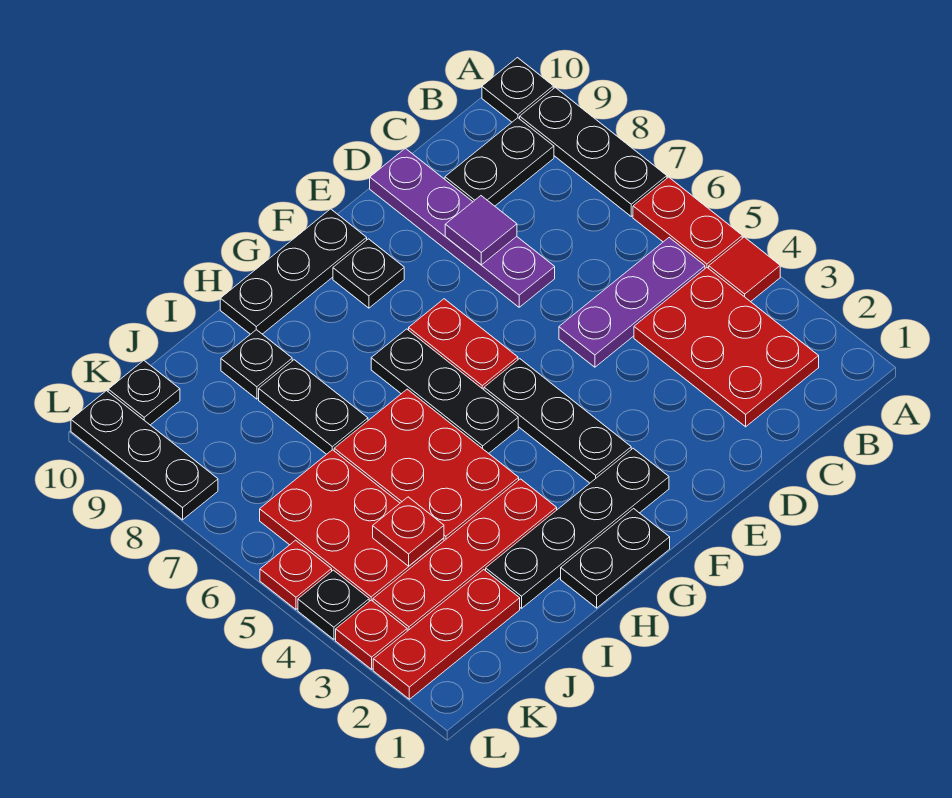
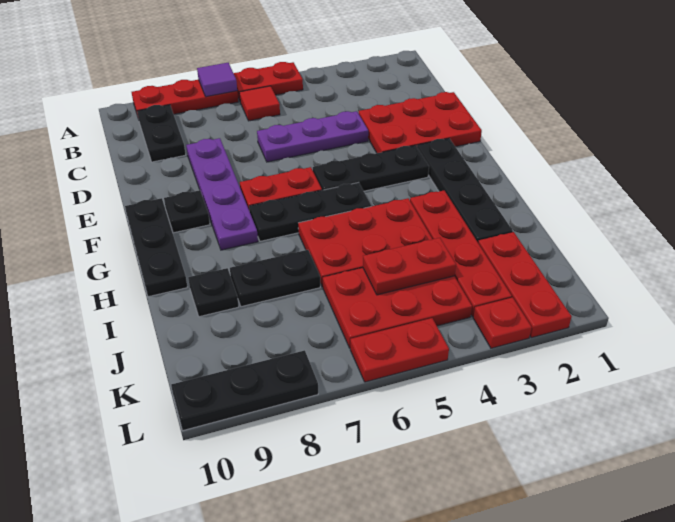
red tile A4 level 1 -> red tile B6 level 1
black plate A7:A9 level 1 -> red plate A7:A9 level 1
black plate A10 level 1 -> none
red plate B2:C4 level 1 -> red plate D1:E3 level 1
purple plate B5:D5 level 1 -> purple plate D4:D6 level 1
purple plate D7:D10 level 1 -> purple plate D8:G8 level 1
purple tile D8 level 2 -> purple tile A7 level 2
black plate G1:H1 level 1 -> none
red plate J4 level 2 -> red plate J4:J5 level 2
black plate K10 level 1 -> none
black plate L4 level 1 -> none
red plate L5 level 1 -> red plate L5:L6 level 1

